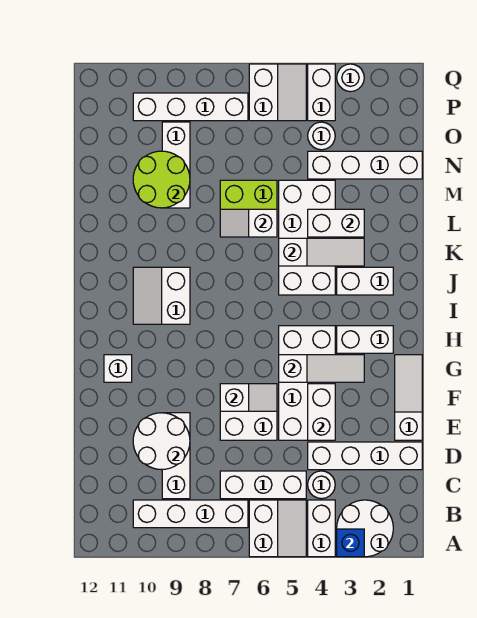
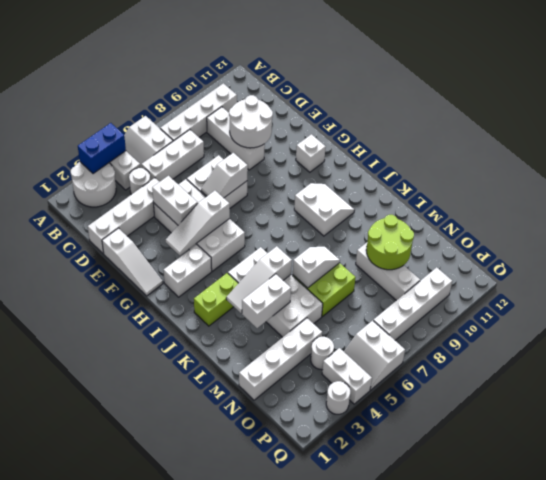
blue brick A3 level 2 -> blue brick A3:A4 level 2
white brick J2:J3 level 1 -> lime brick J2:J3 level 1

